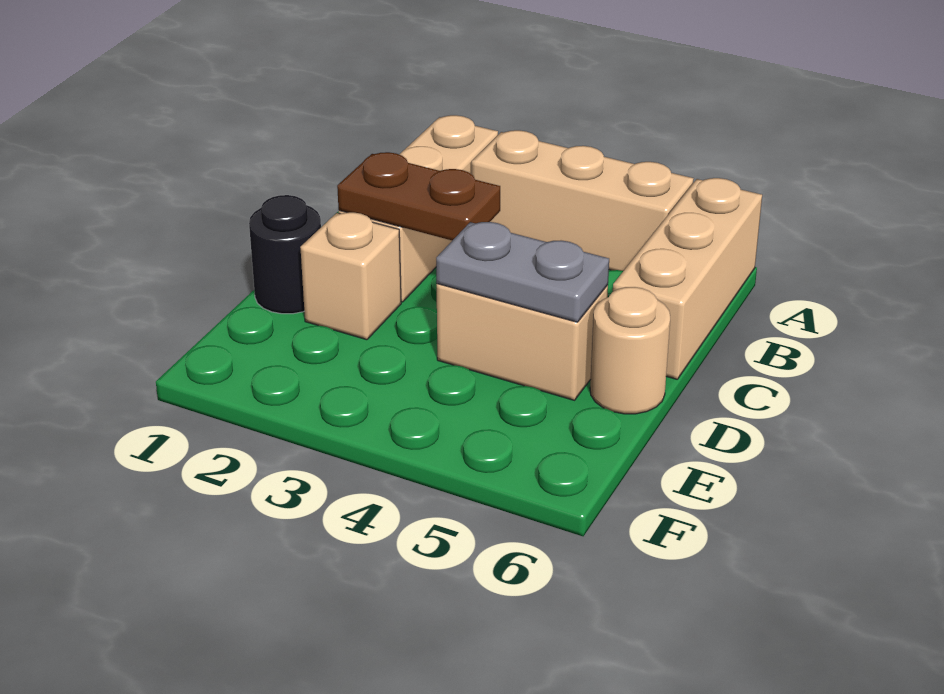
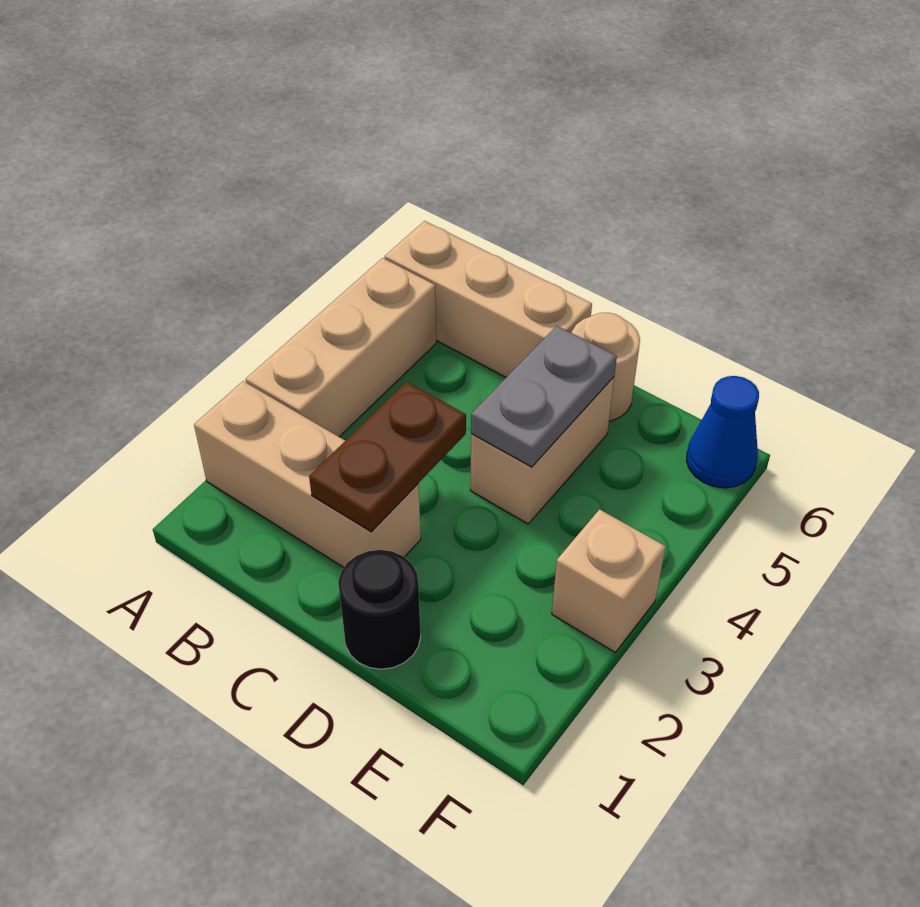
tan brick D2 level 1 -> tan brick F3 level 1
none -> blue cone F6 level 1

